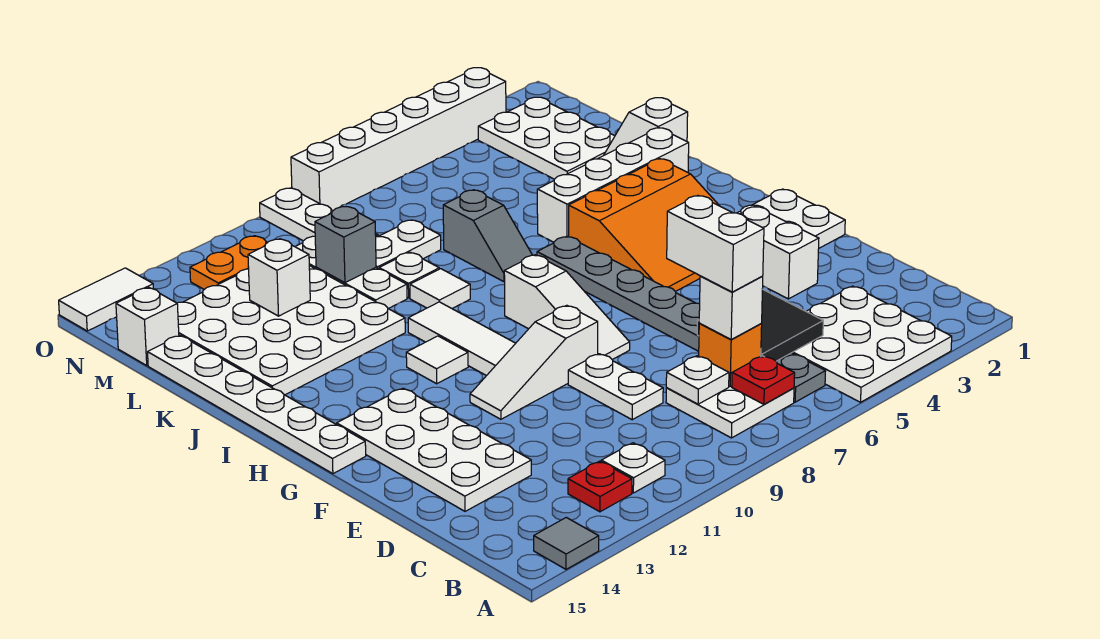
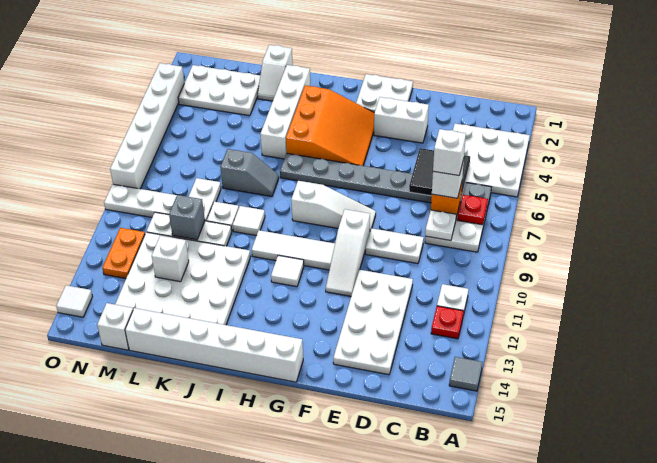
white brick C7:D7 level 4 -> white brick C7 level 4
white plate D13:G14 level 1 -> white plate D11:E14 level 1
white plate G15:L15 level 1 -> white brick G15:L15 level 1
white tile O14:O15 level 1 -> white tile O14 level 1

